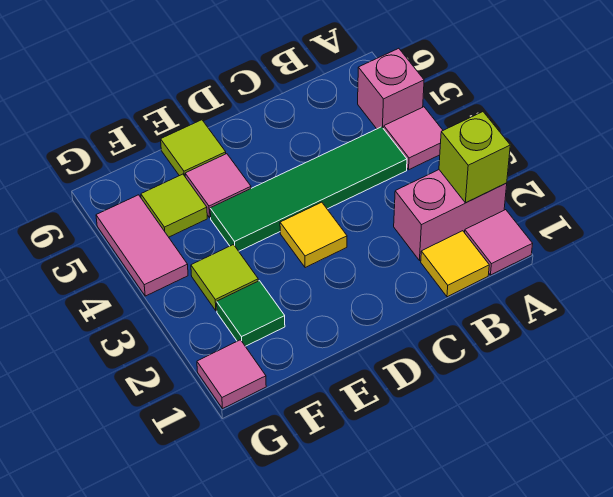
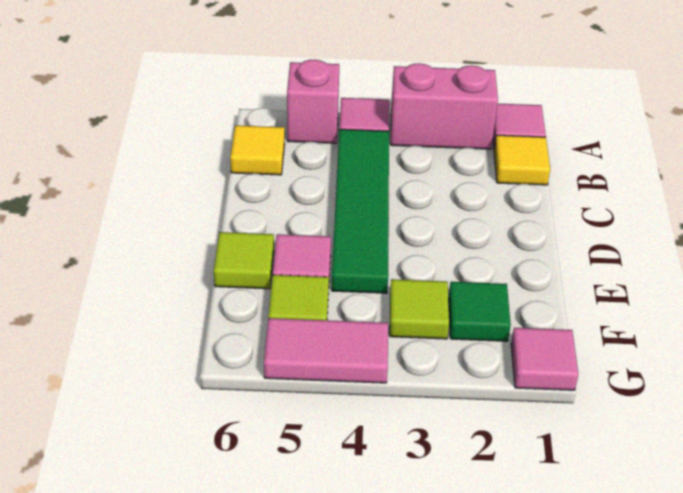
pink brick A2:B2 level 1 -> pink brick A2:A3 level 1
lime brick A2 level 2 -> none
yellow tile D3 level 1 -> yellow tile B6 level 1

